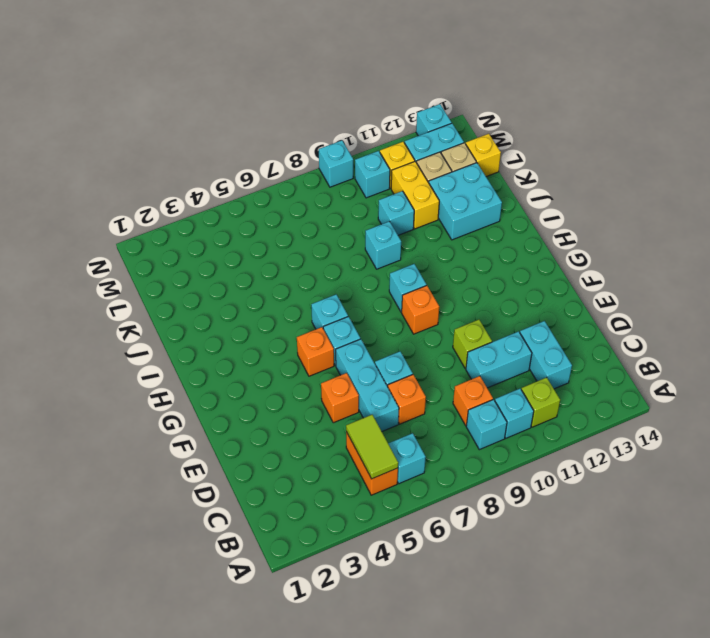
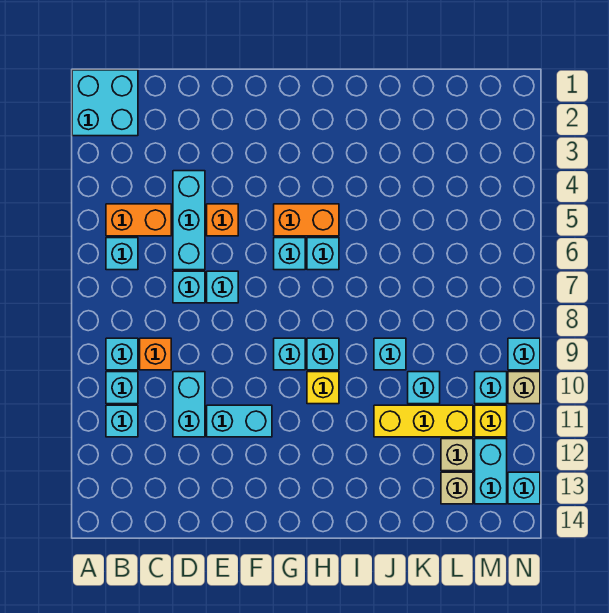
lime tile B5:C5 level 2 -> none
lime brick B11 level 1 -> cyan brick B11 level 1
cyan brick C12:D12 level 1 -> cyan brick E11:F11 level 1
cyan brick D6:F6 level 1 -> cyan brick D4:D6 level 1
orange brick D7 level 1 -> cyan brick D7 level 1
lime brick E10 level 1 -> none
orange brick G5 level 1 -> orange brick G5:H5 level 1
orange brick G9 level 1 -> cyan brick G9 level 1
cyan brick J12:K13 level 1 -> cyan brick A1:B2 level 1
yellow brick K11:L11 level 1 -> yellow brick J11:L11 level 1
yellow brick L14 level 1 -> yellow brick H10 level 1
none -> tan brick N10 level 1

